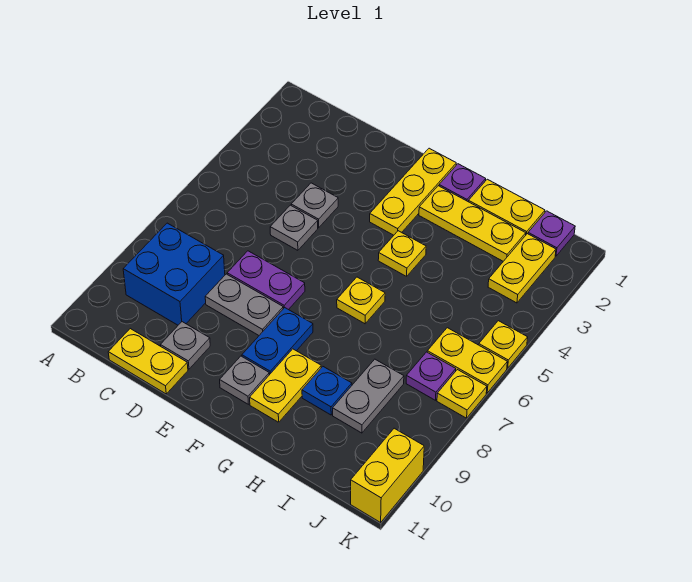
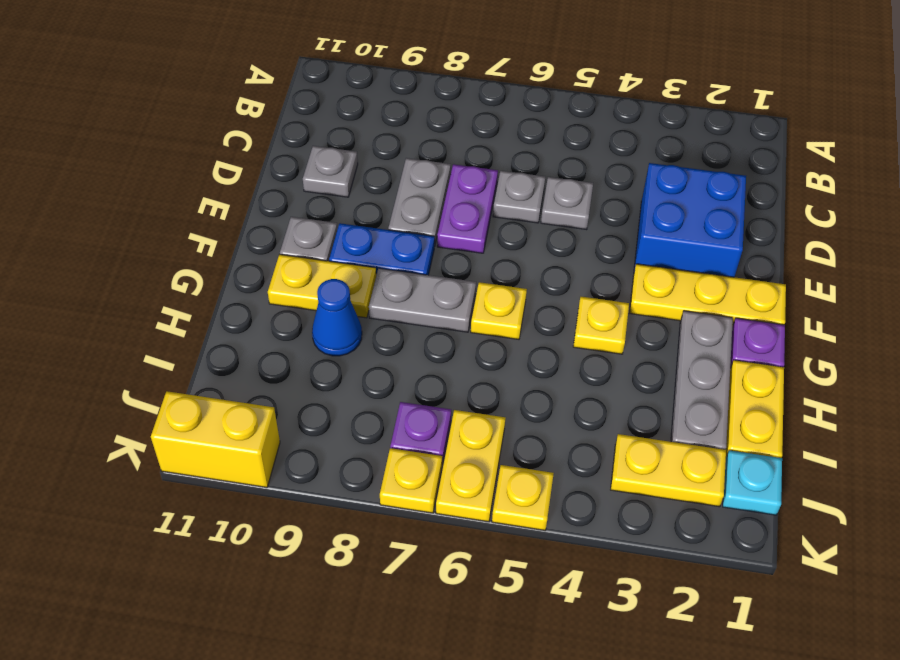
blue brick B8:C9 level 1 -> blue brick D2:E3 level 1
yellow plate C11:D11 level 1 -> none
grey plate D4 level 1 -> grey plate D6 level 1
yellow plate G2:I2 level 1 -> grey plate G2:I2 level 1
blue plate H9 level 1 -> blue cone H9 level 1
grey plate I8:I9 level 1 -> grey plate G7:G8 level 1
purple plate J1 level 1 -> cyan plate J1 level 1

